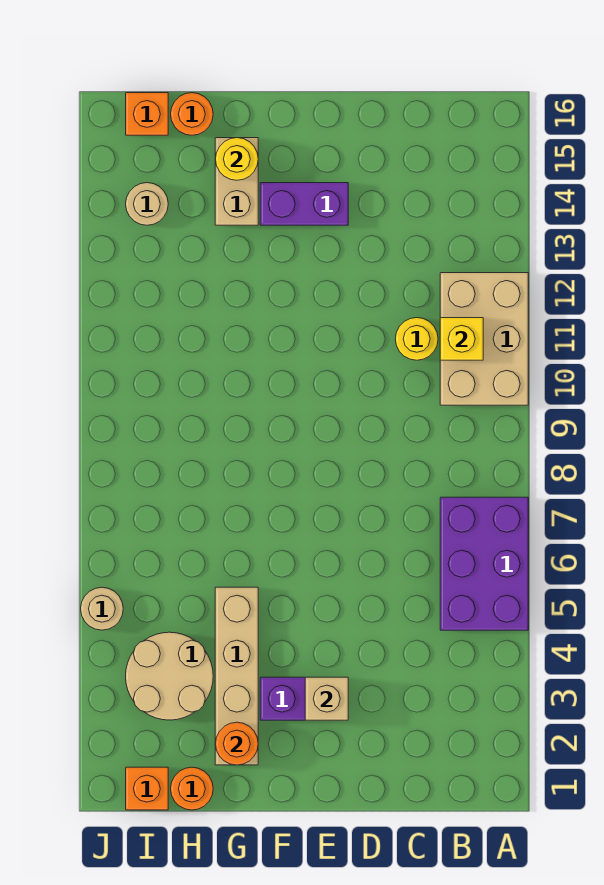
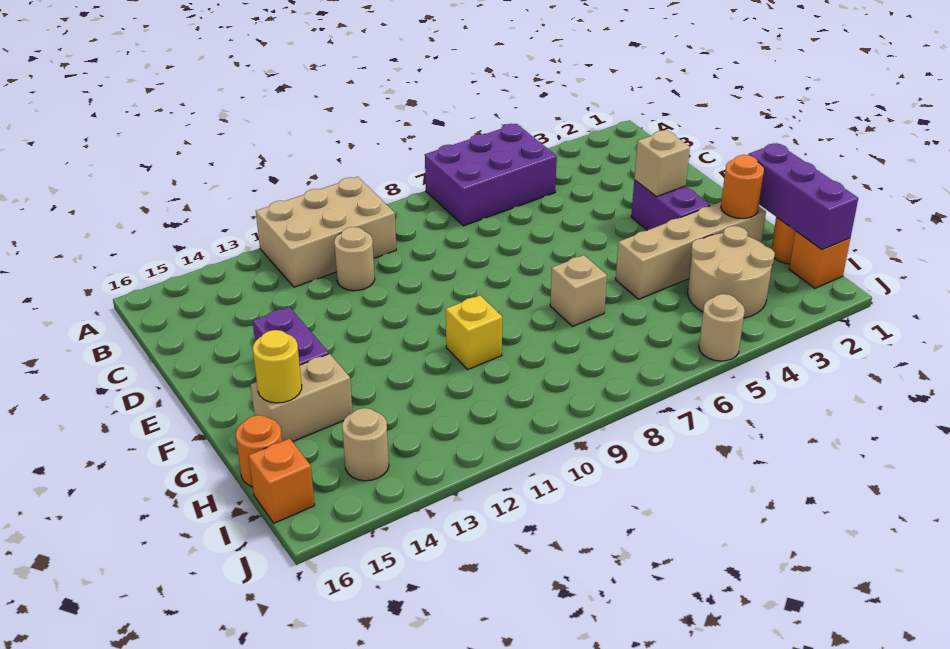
yellow brick B11 level 2 -> yellow brick G10 level 1
yellow round brick C11 level 1 -> tan round brick C11 level 1
none -> purple brick G1:I1 level 2
none -> tan brick G7 level 1

